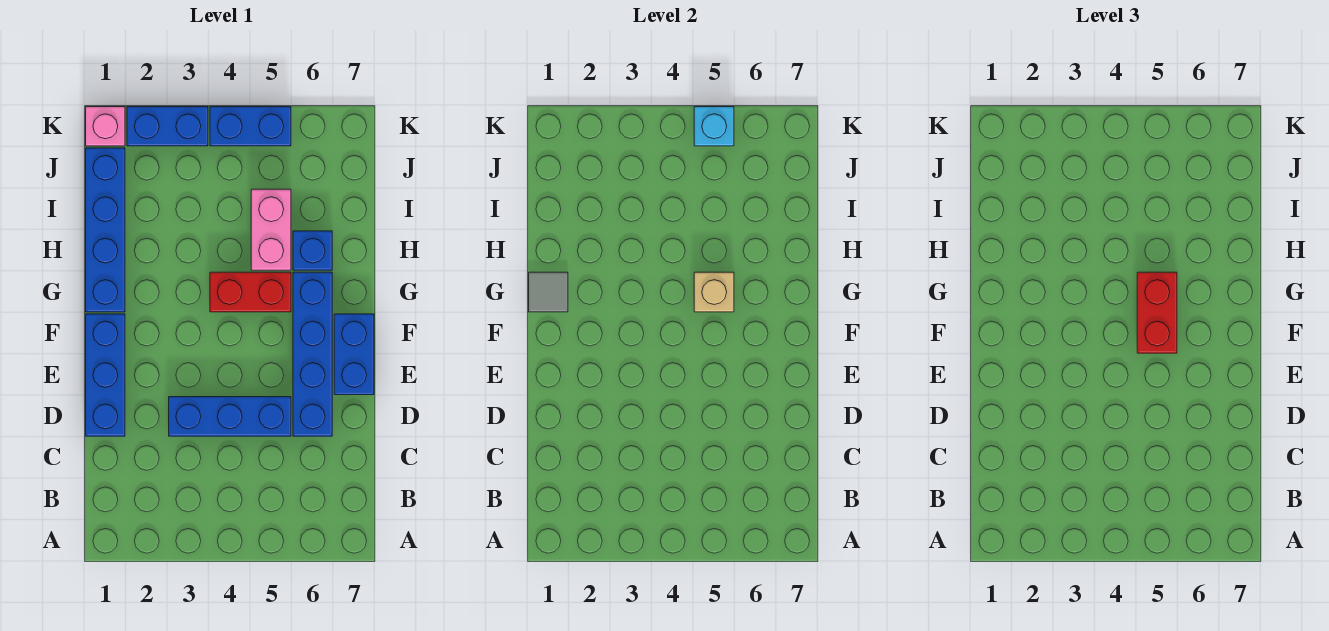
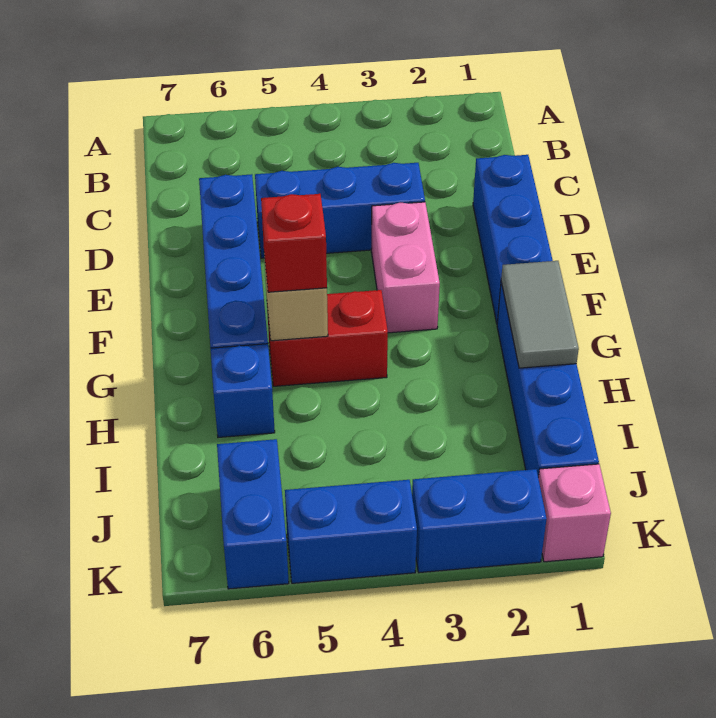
blue brick E7:F7 level 1 -> blue brick J6:K6 level 1
red brick F5:G5 level 3 -> red brick G5 level 3
grey tile G1 level 2 -> grey tile G1:H1 level 2
pink brick H5:I5 level 1 -> pink brick E3:F3 level 1
cyan brick K5 level 2 -> none

